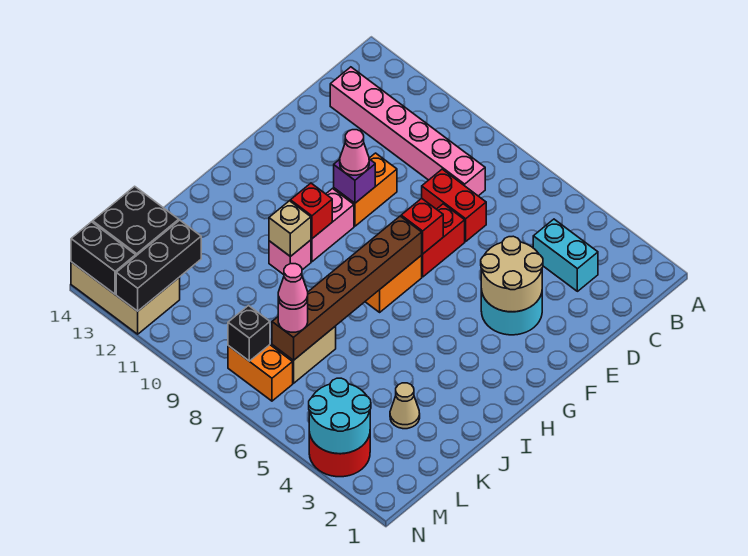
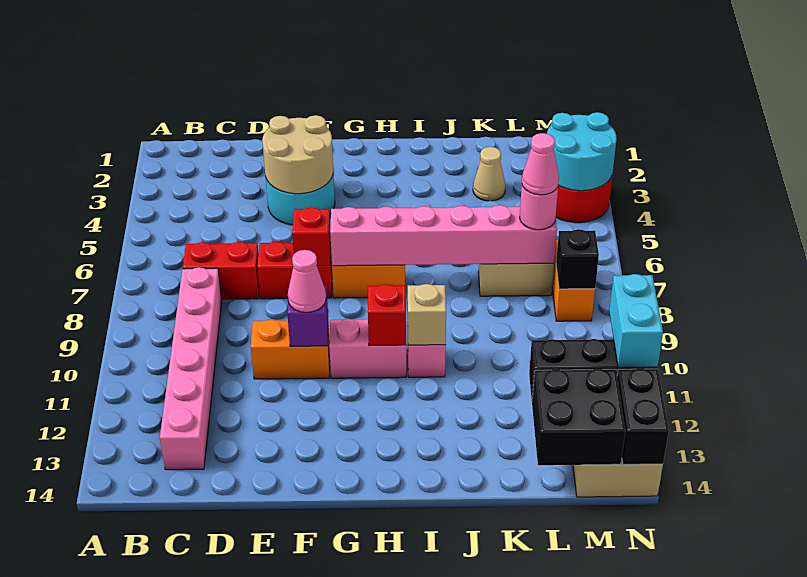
cyan brick C3:C4 level 1 -> cyan brick N11:N12 level 3
red brick D7:D8 level 1 -> red brick C7:D7 level 1
brown brick G7:L7 level 2 -> pink brick G7:L7 level 2

